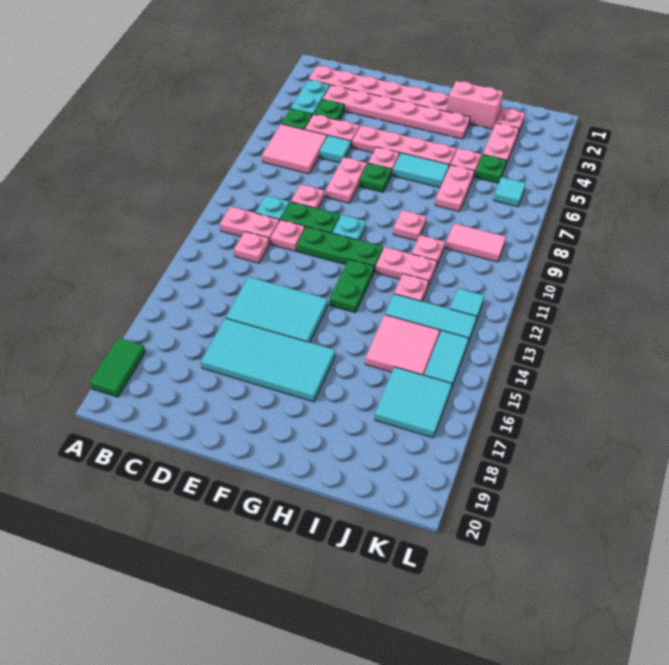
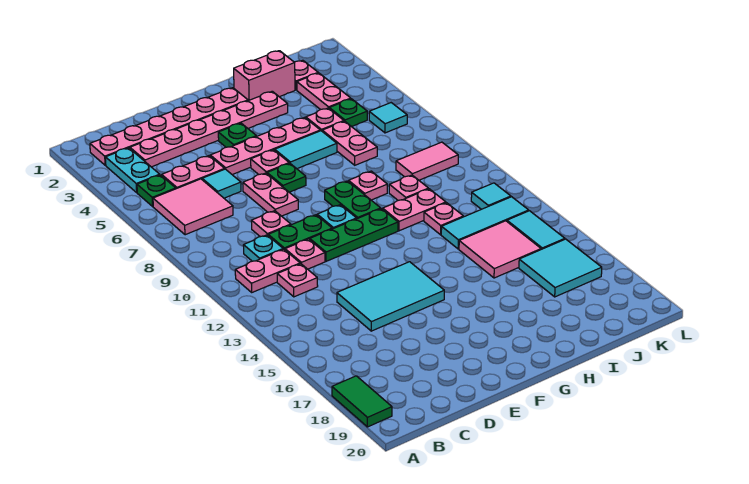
green plate C4 level 1 -> green plate F4 level 1
cyan tile D16:G17 level 1 -> none
green plate G12:G13 level 1 -> green plate G9:G10 level 1

